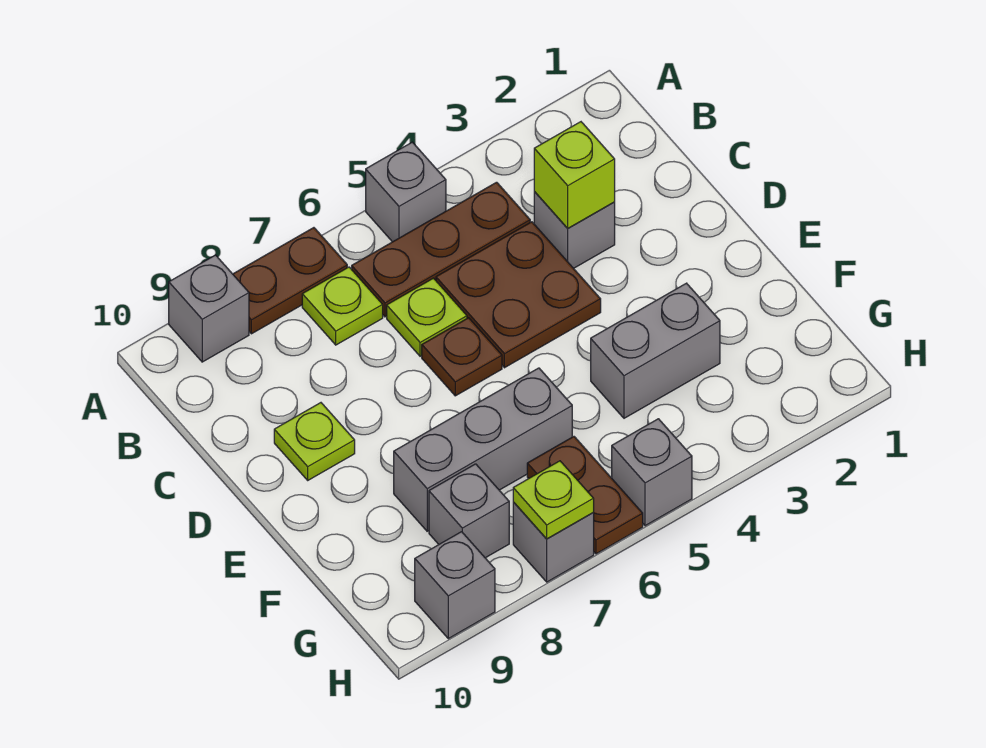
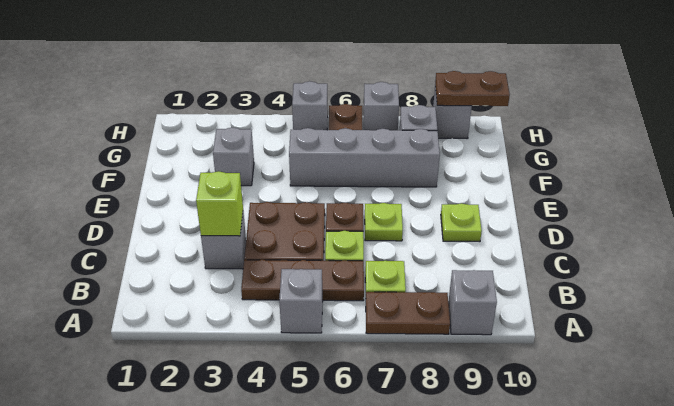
grey brick F3:F4 level 1 -> grey brick F3 level 1
grey brick F6:F8 level 1 -> grey brick F5:F8 level 1
lime plate H7 level 2 -> lime plate D7 level 1
none -> brown plate H9:H10 level 2

